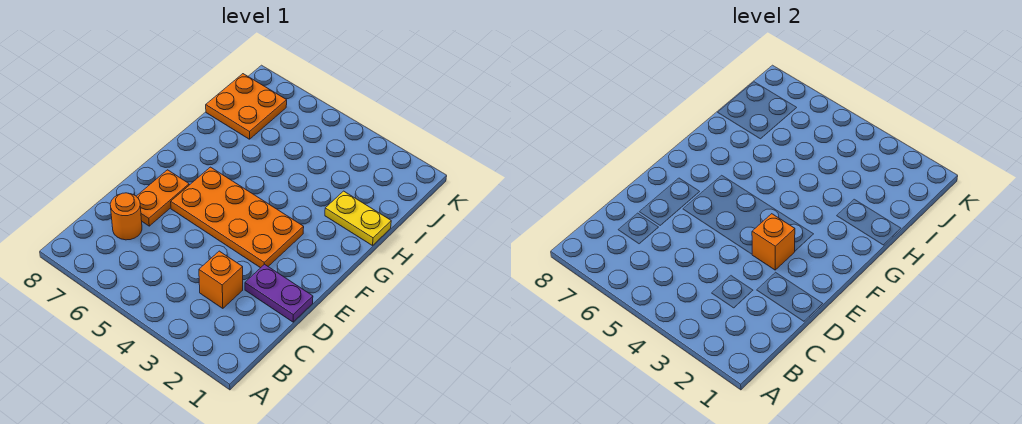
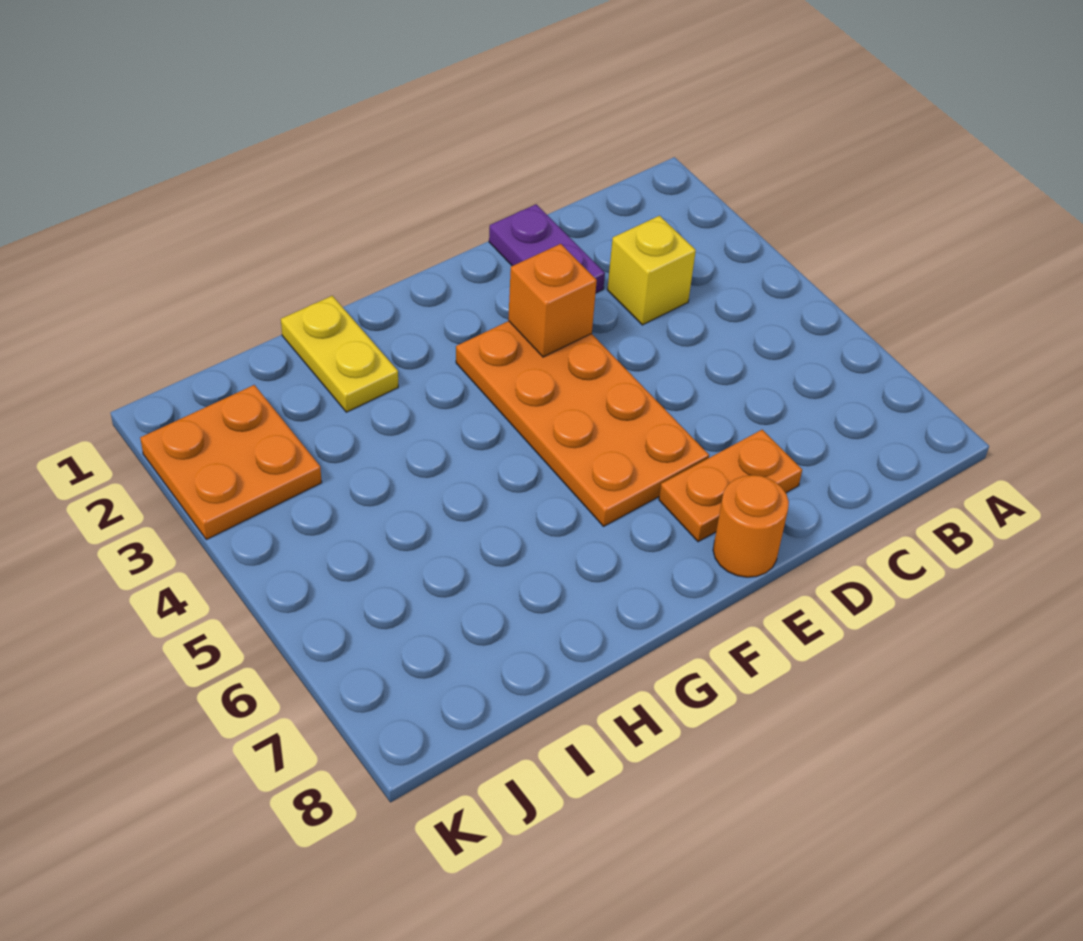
orange brick C3 level 1 -> yellow brick C3 level 1
orange round brick C7 level 1 -> orange round brick E8 level 1
orange plate I7:J8 level 1 -> orange plate J2:K3 level 1

